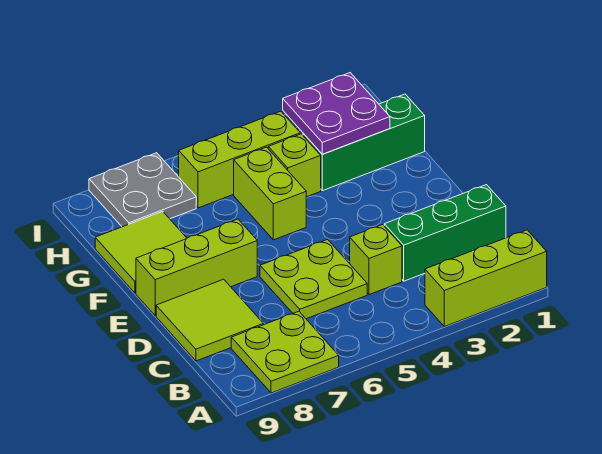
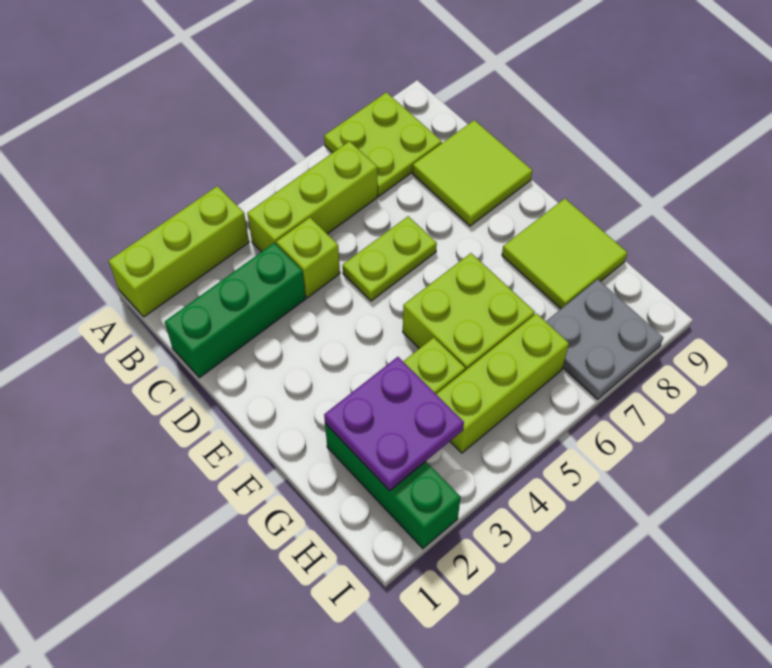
lime plate C5:D6 level 1 -> lime plate D5:D6 level 1
lime brick E7:E9 level 1 -> lime brick B4:B6 level 1
lime brick F5:G5 level 1 -> lime brick F5:G6 level 1
green brick G1:G3 level 1 -> green brick G2:I2 level 1

